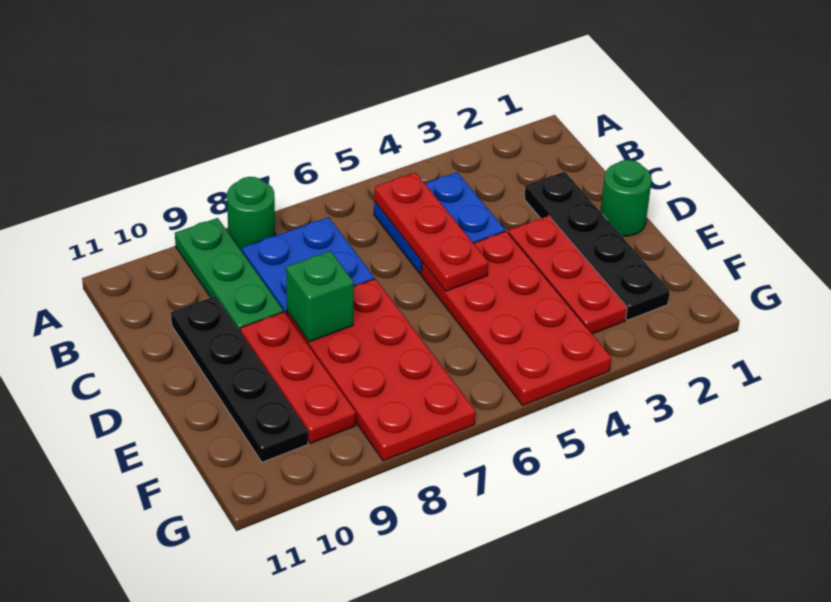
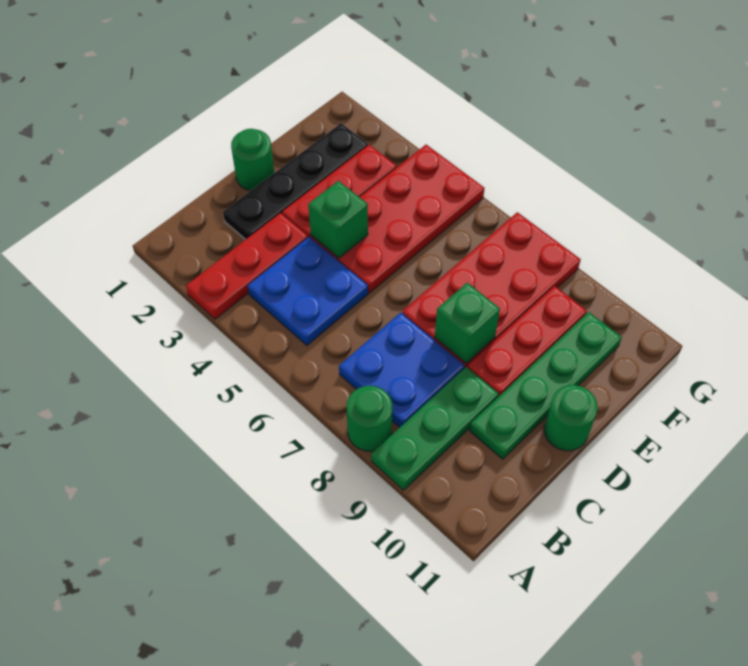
red plate B5:D5 level 2 -> red plate A3:C3 level 1
black plate C10:F10 level 1 -> green plate C10:F10 level 1
none -> green brick D4 level 2
none -> green round brick D11 level 1

